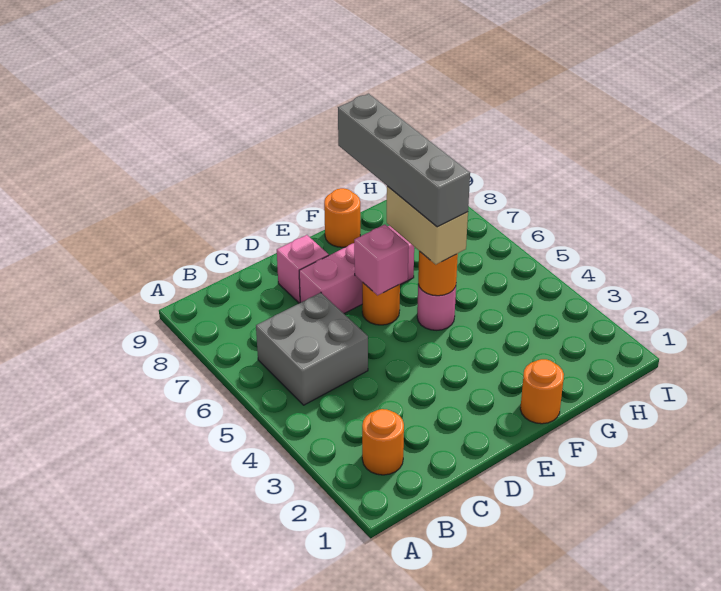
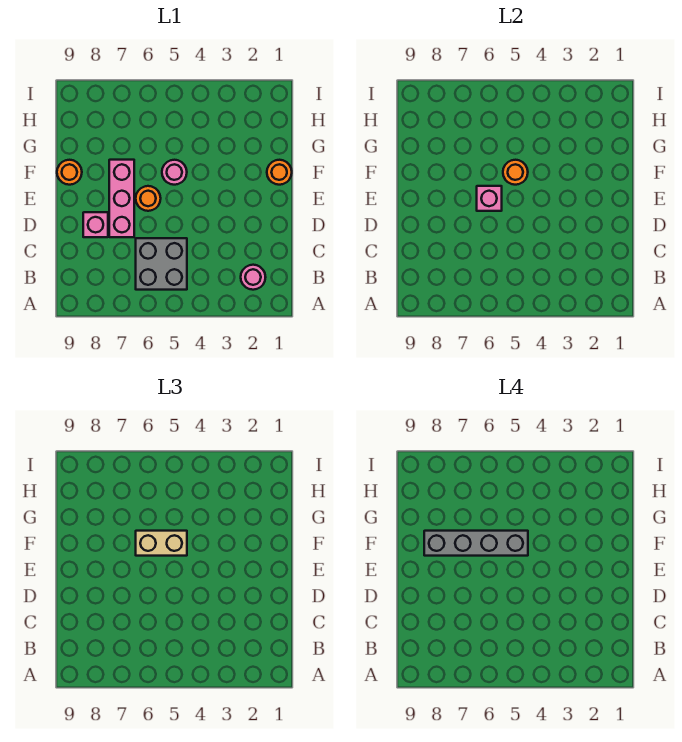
orange round brick B2 level 1 -> pink round brick B2 level 1

